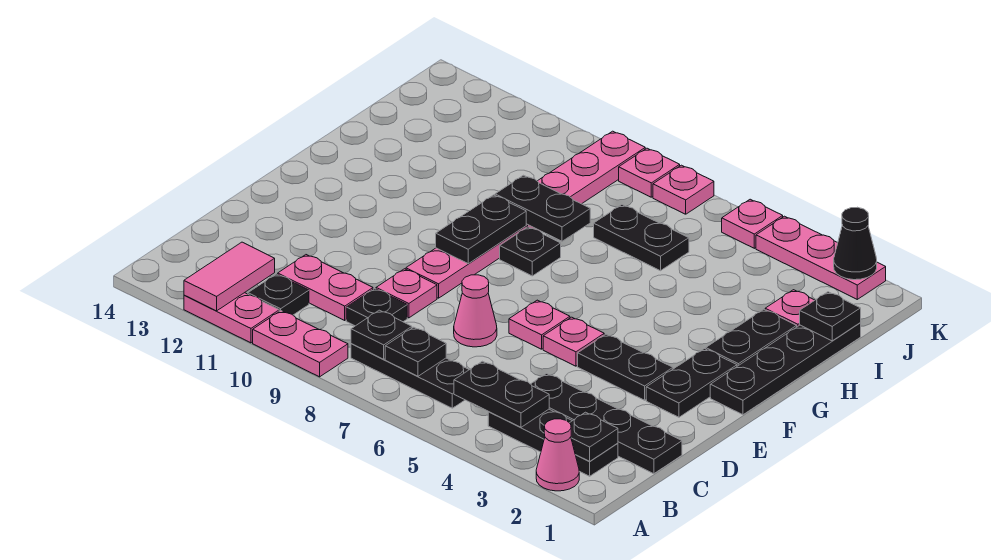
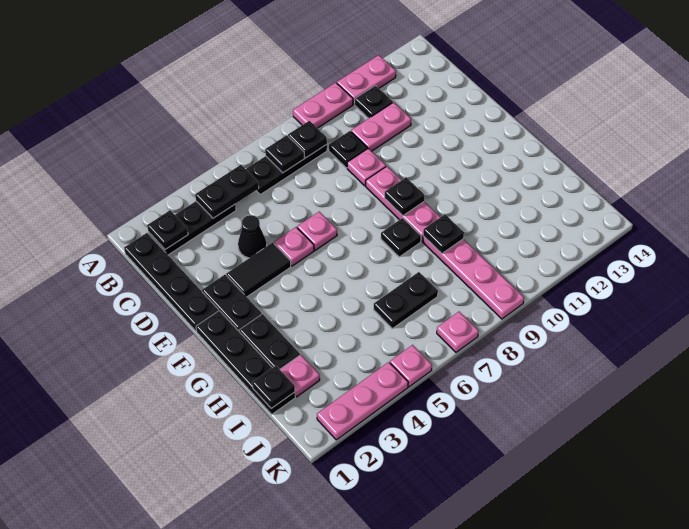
pink cone A2 level 1 -> none
pink tile A12:B12 level 2 -> none
black plate C1:C4 level 1 -> black plate B1:E1 level 1
pink cone D7 level 1 -> none
black plate E3:E4 level 1 -> black tile E3:E4 level 1
black plate F9:G9 level 2 -> black plate F9 level 2
black plate H8:H9 level 2 -> black plate H9 level 2
black cone K2 level 2 -> black cone D4 level 1
pink plate K8 level 1 -> none

